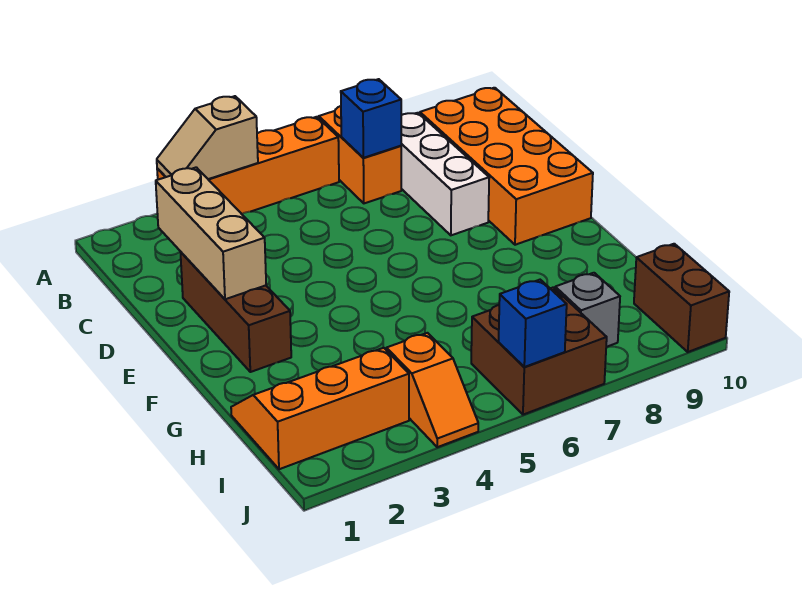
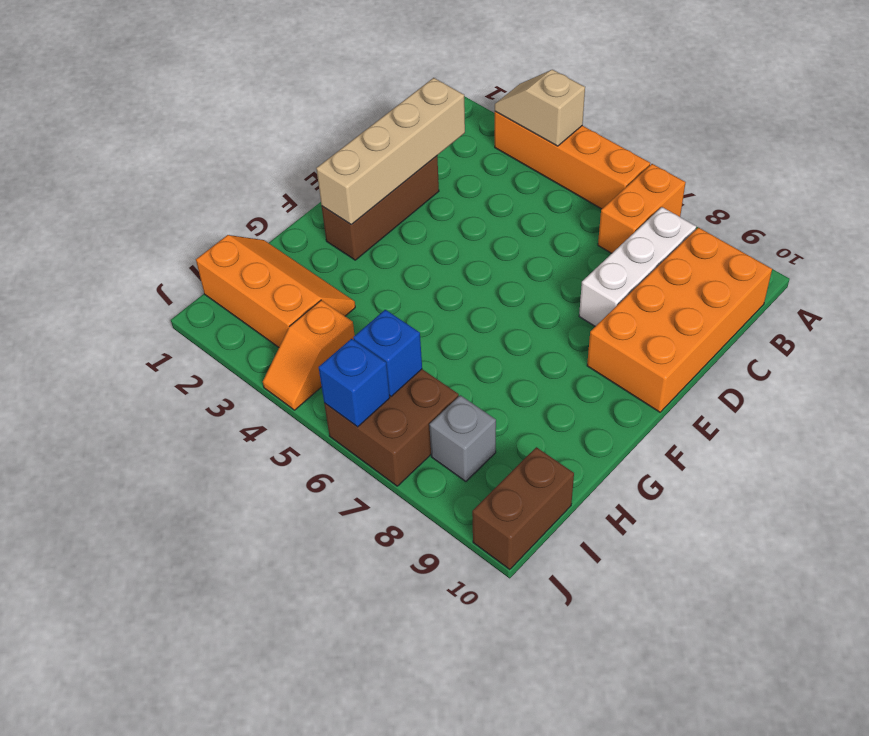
blue brick B7 level 2 -> blue brick I6 level 2
tan brick C2:E2 level 2 -> tan brick C2:F2 level 2

